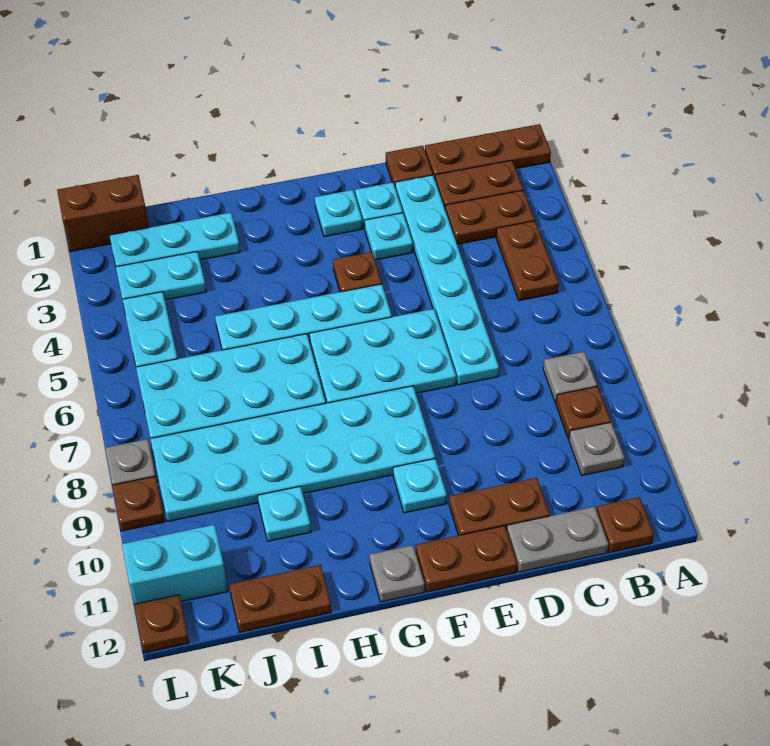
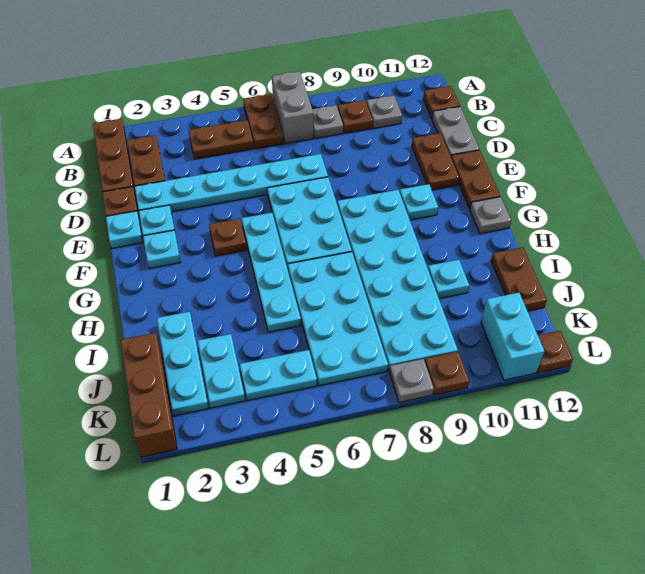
none -> grey brick A7:B7 level 1
brown plate B3:C3 level 1 -> brown plate A6:B6 level 1
cyan plate E3 level 1 -> cyan plate E1 level 1
brown brick K1:L1 level 1 -> brown brick J1:L1 level 1

